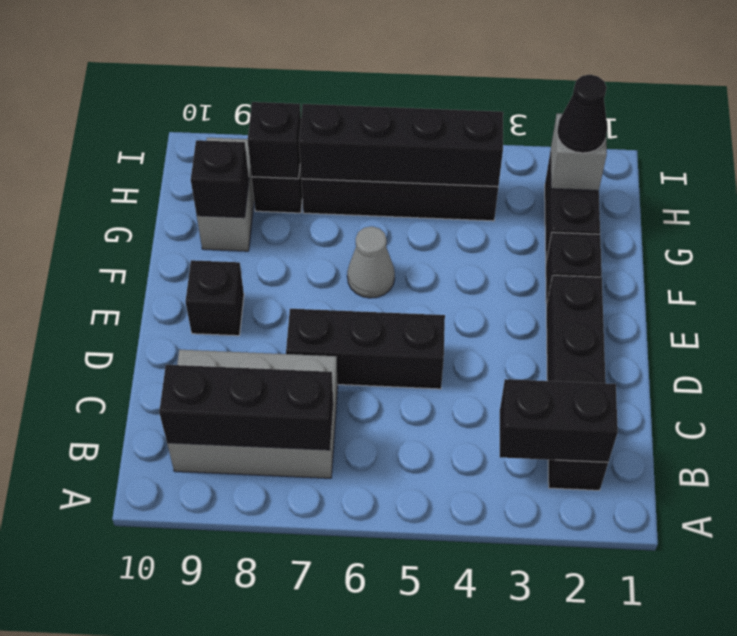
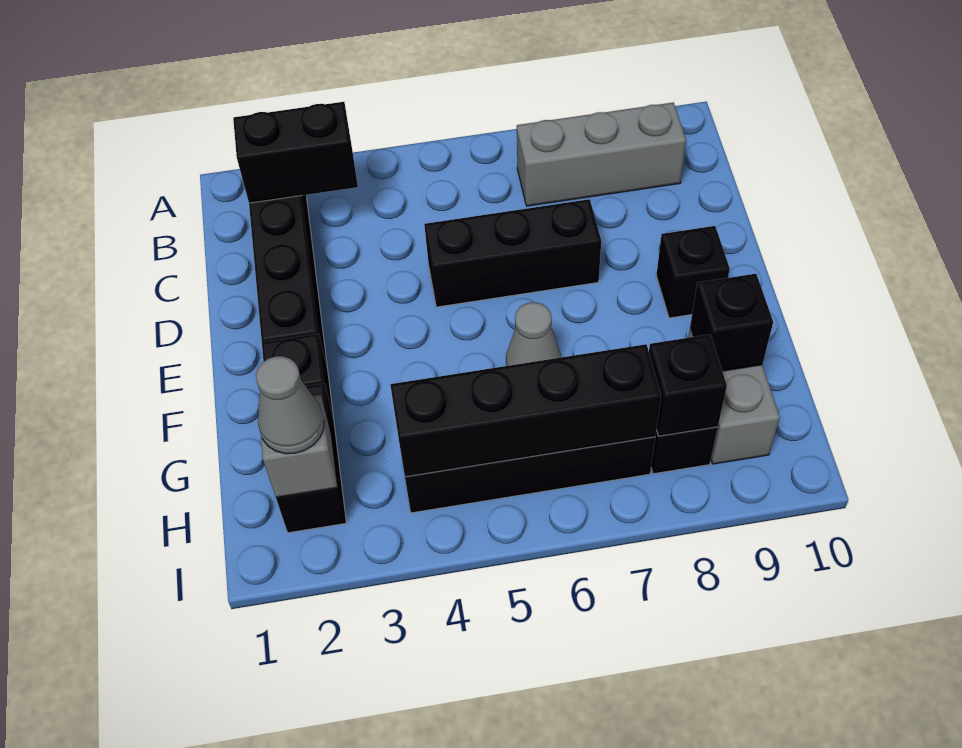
grey brick B7:C9 level 1 -> grey brick B7:B9 level 1
black brick B7:B9 level 2 -> none
black cone H2 level 3 -> grey cone H2 level 3

